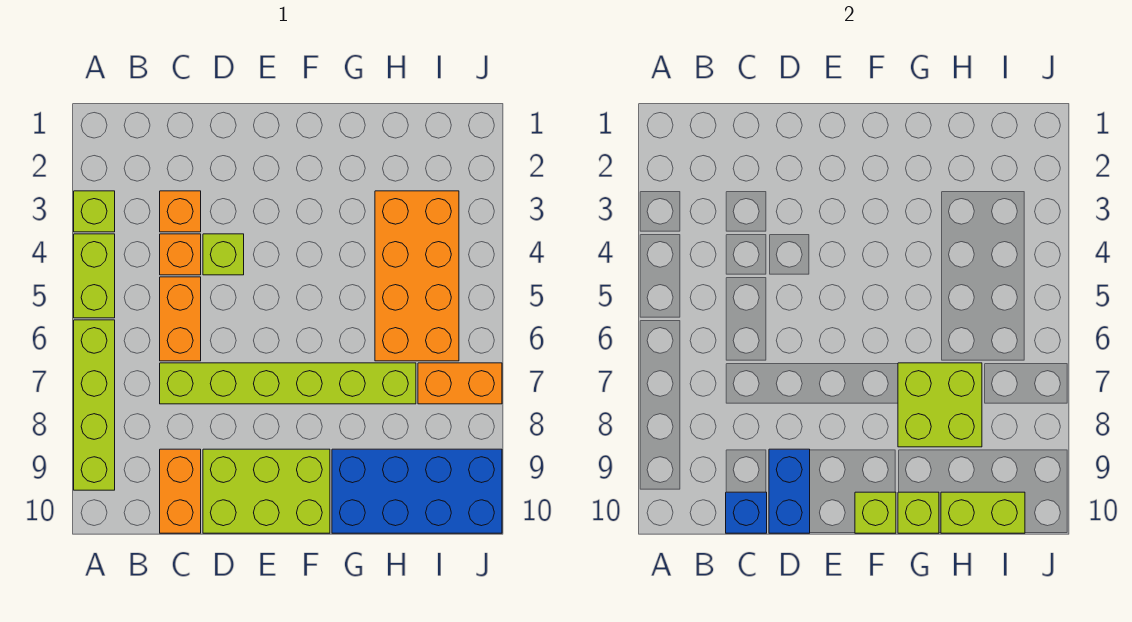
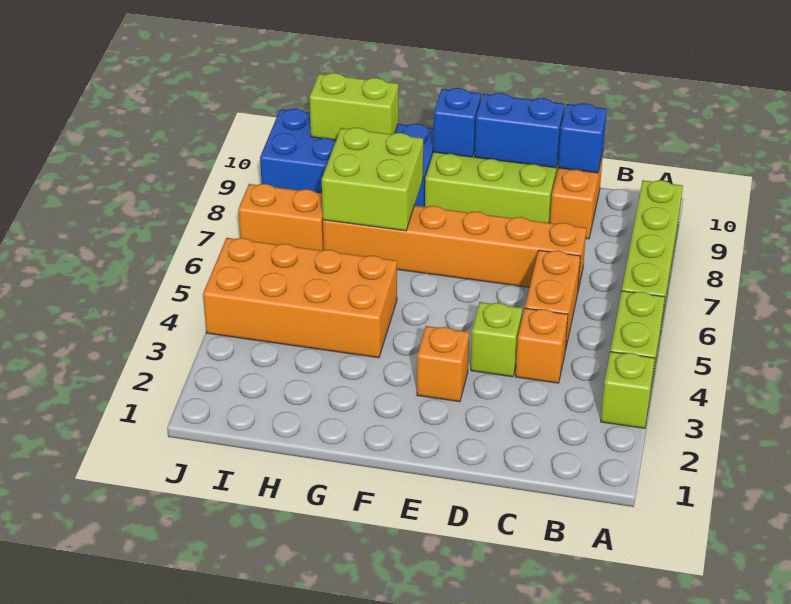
orange brick C3 level 1 -> orange brick E3 level 1
lime brick C7:H7 level 1 -> orange brick C7:H7 level 1
blue brick D9:D10 level 2 -> blue brick D10:E10 level 2
lime brick F10 level 2 -> blue brick F10 level 2
lime brick G10 level 2 -> none
orange brick H3:I6 level 1 -> orange brick G4:J5 level 1

